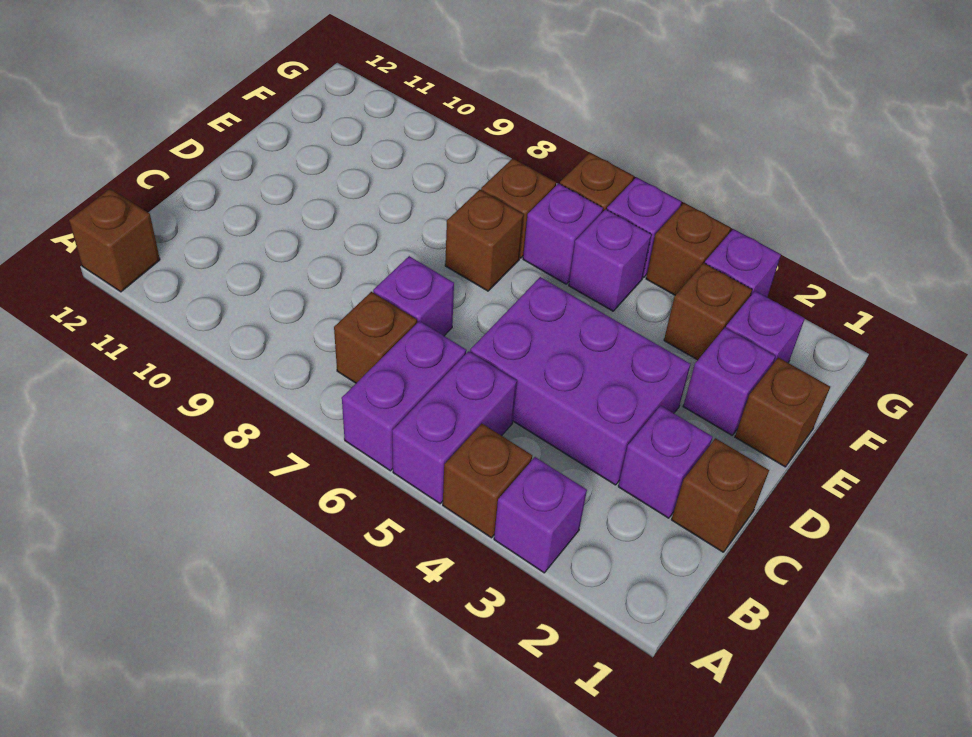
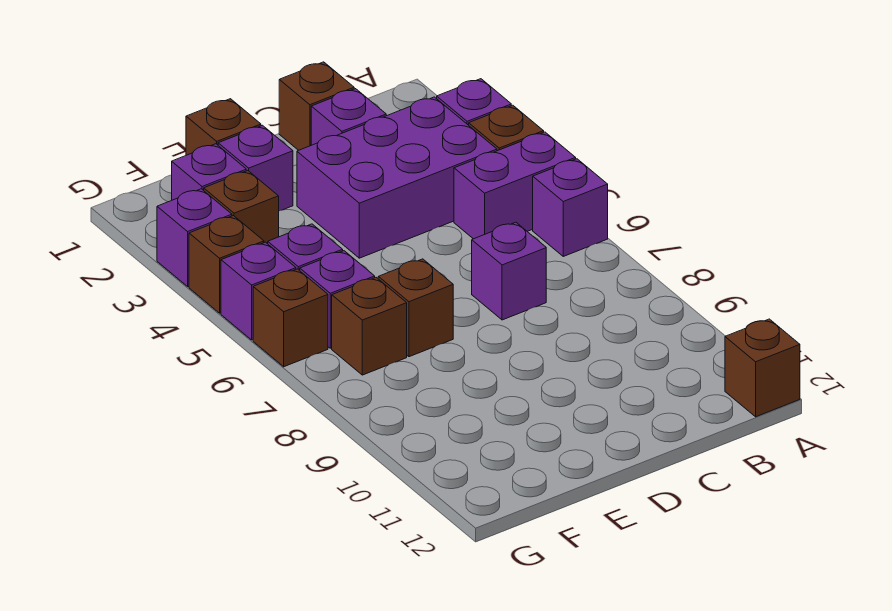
purple brick A6:B6 level 1 -> purple brick A6 level 1
brown brick B7 level 1 -> none
purple brick C3:D5 level 1 -> purple brick B3:D4 level 1

